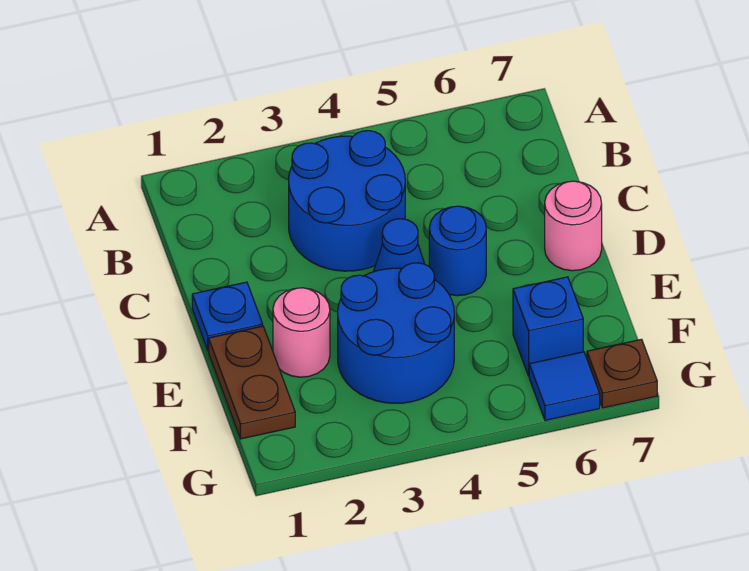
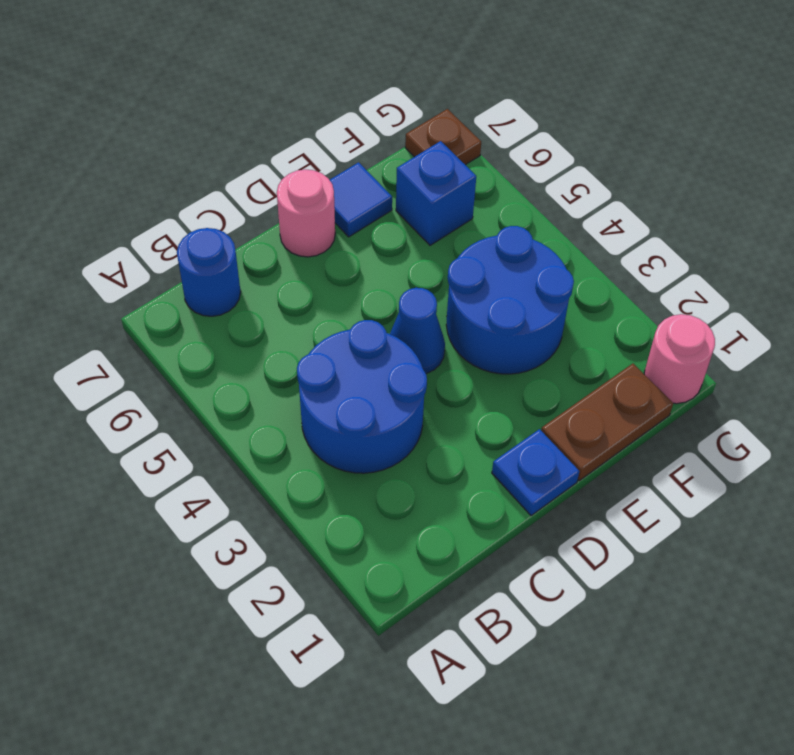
blue round brick D5 level 1 -> blue round brick B7 level 1
pink round brick E2 level 1 -> pink round brick G1 level 1
blue tile G6 level 1 -> blue tile E7 level 1

